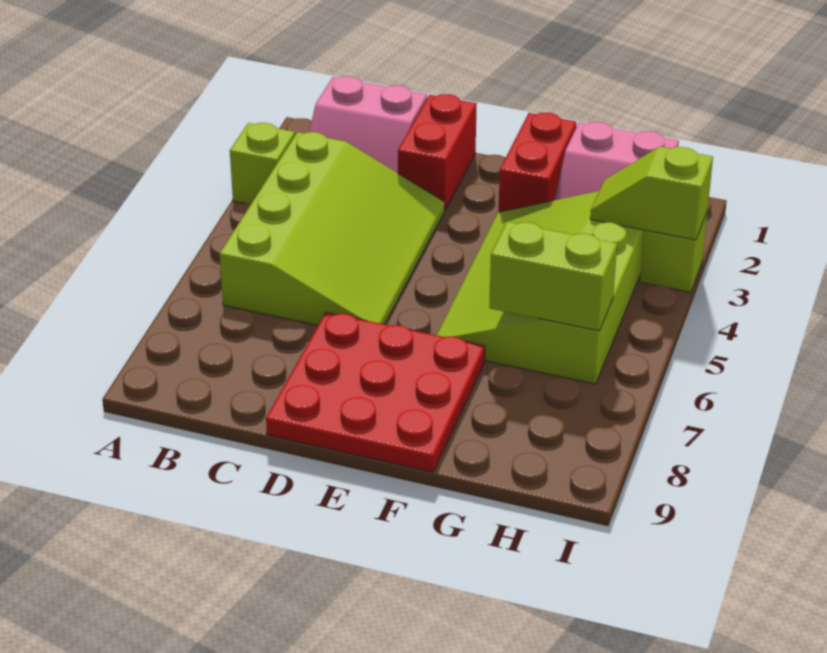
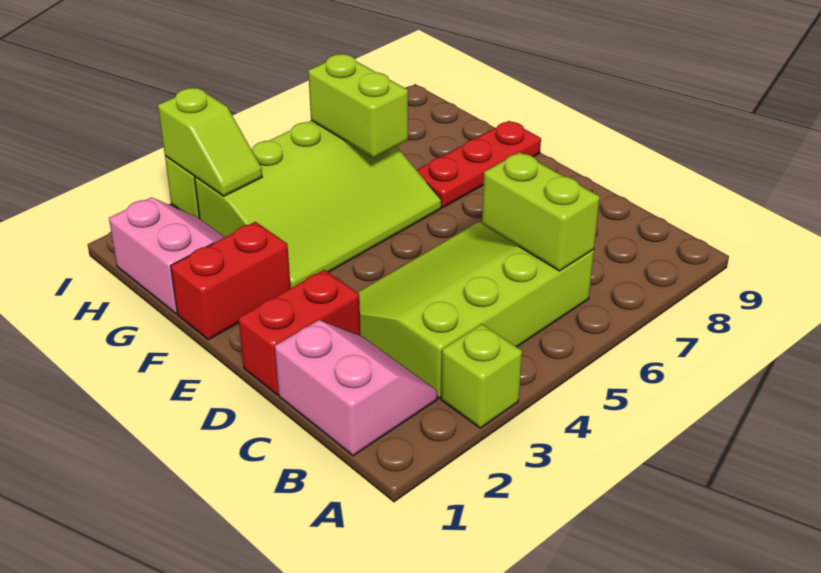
none -> lime brick B6:C6 level 2
red plate D7:F9 level 1 -> red plate F7:F9 level 1

